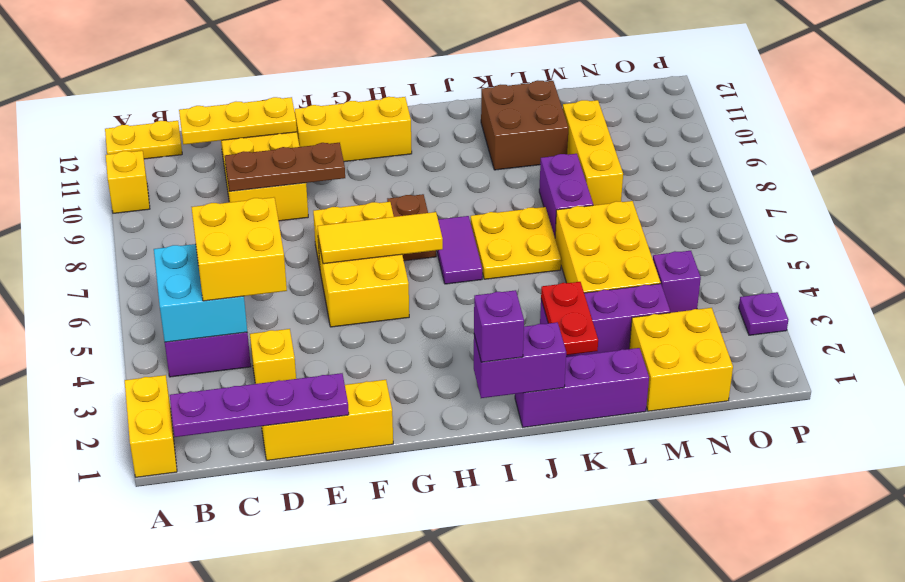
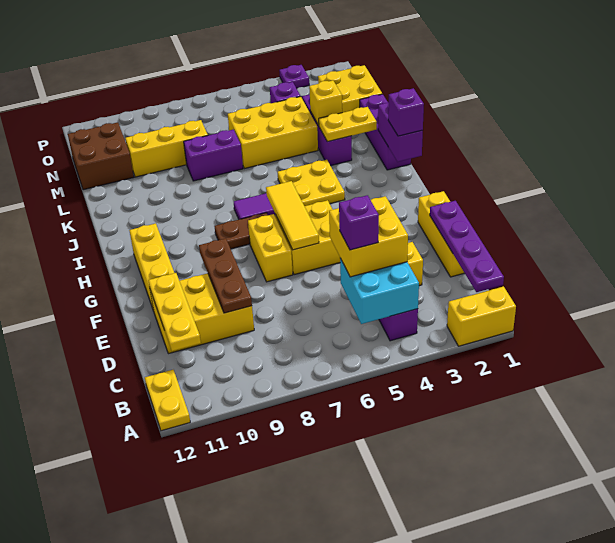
yellow brick A10 level 1 -> yellow brick L3 level 2
none -> purple brick C5 level 4
yellow plate J6:K7 level 1 -> yellow plate I4:J5 level 1
red plate K2:K3 level 2 -> yellow plate K2:K3 level 2
brown brick K10:L11 level 1 -> brown brick M11:N12 level 1

